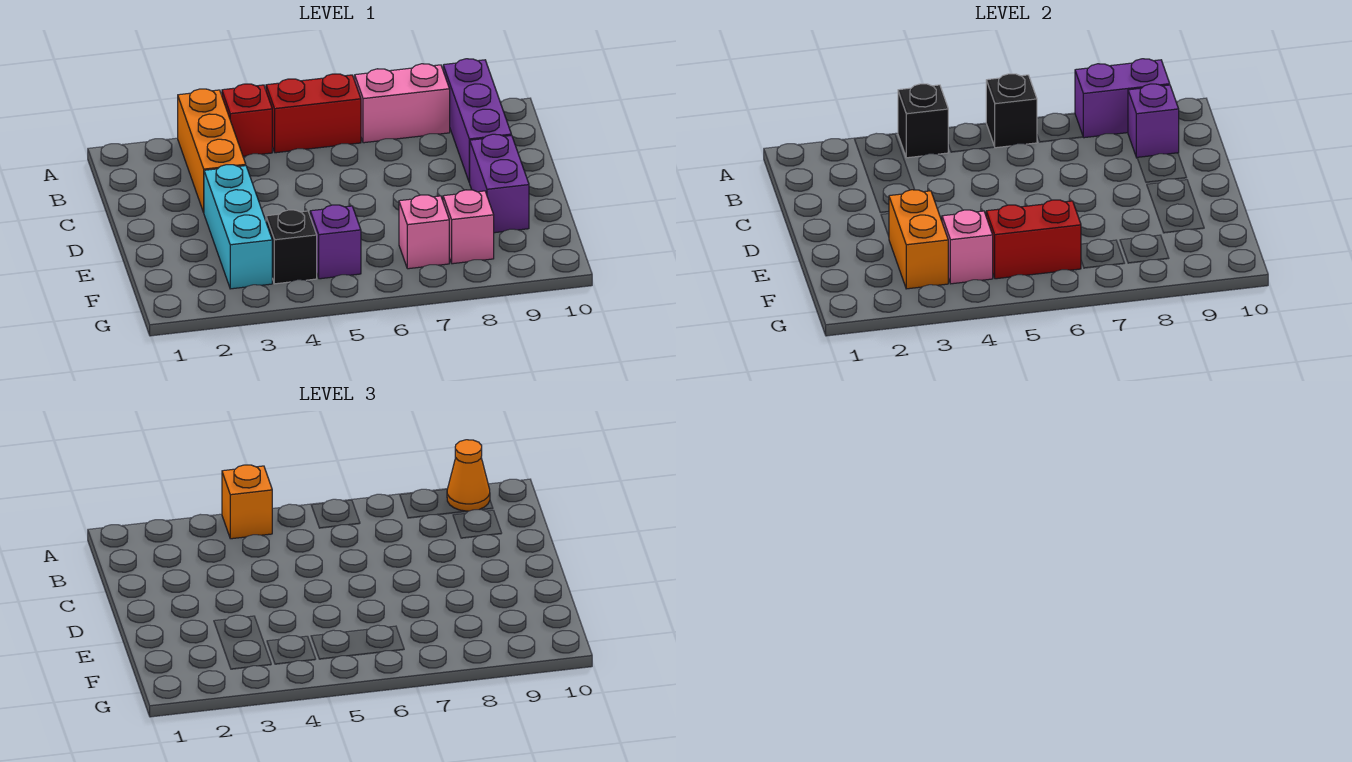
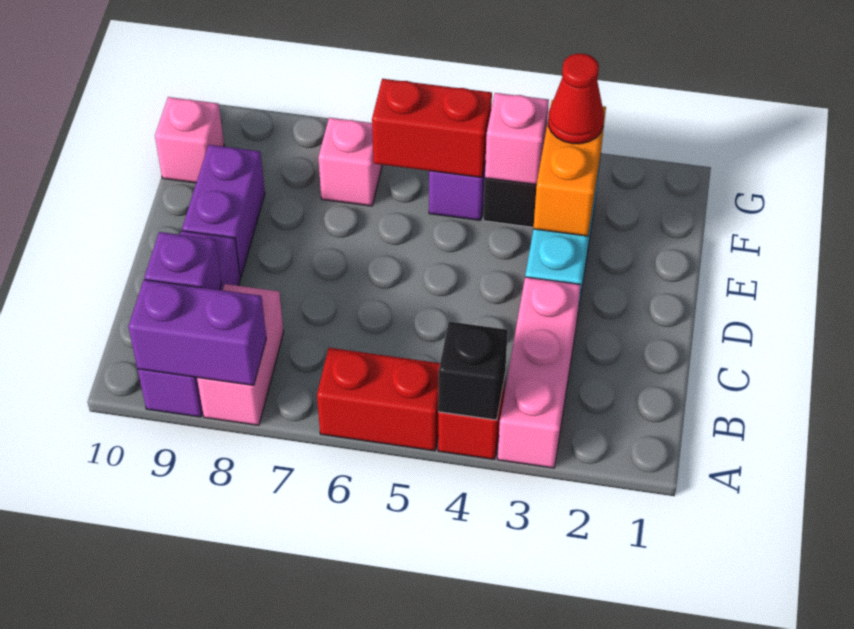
orange brick A3:C3 level 1 -> pink brick A3:C3 level 1
orange brick A4 level 3 -> none
black brick A6 level 2 -> none
pink brick A7:A8 level 1 -> pink brick A8:B8 level 1
orange cone A9 level 3 -> none
none -> red cone F3 level 3
pink brick F8 level 1 -> pink brick F10 level 1

